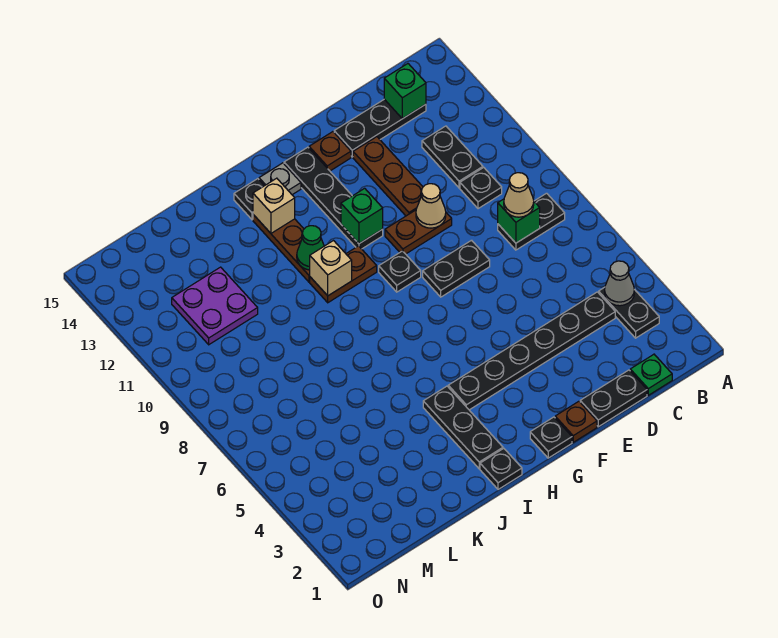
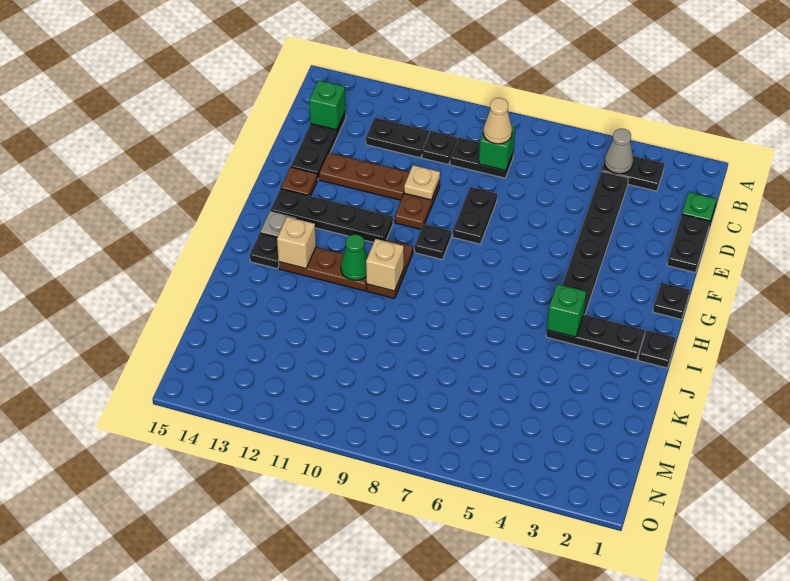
black plate B8:C8 level 1 -> black plate C8:C9 level 1
tan cone E10 level 2 -> tan plate E10 level 2
brown plate F1 level 1 -> none
green brick G11 level 2 -> green brick I4 level 2
purple plate L11:M12 level 1 -> none

